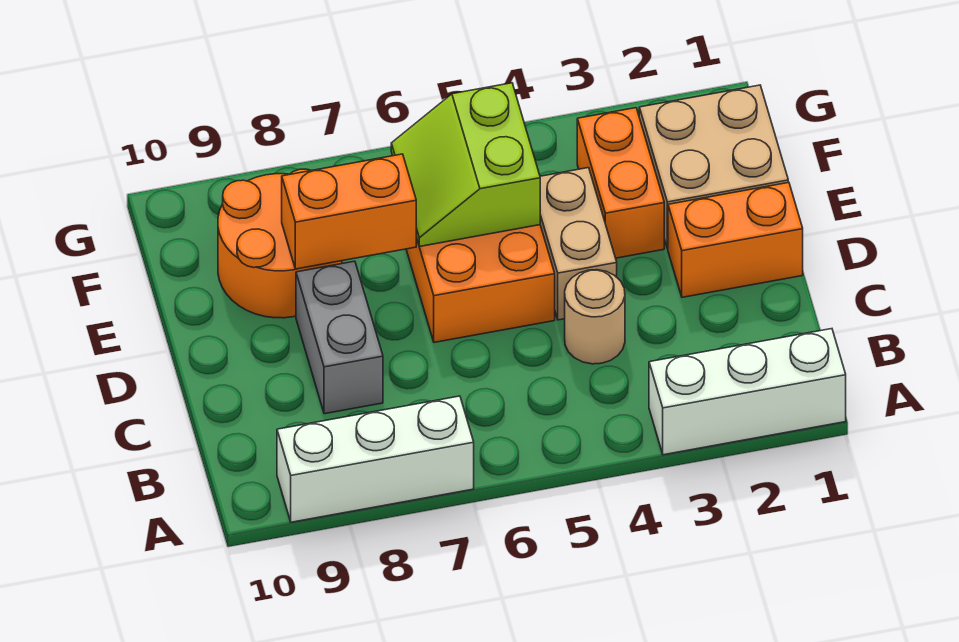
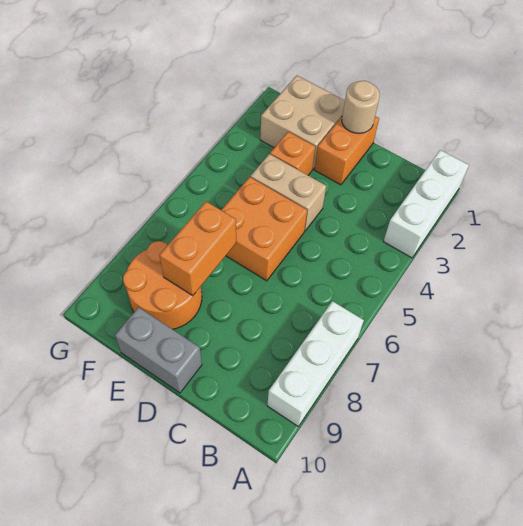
tan round brick C4 level 1 -> tan round brick D1 level 2
grey brick C8:D8 level 1 -> grey brick D10:E10 level 1
orange brick E3:F3 level 1 -> orange brick E3 level 1
lime slope E5:F6 level 2 top 5 -> none

